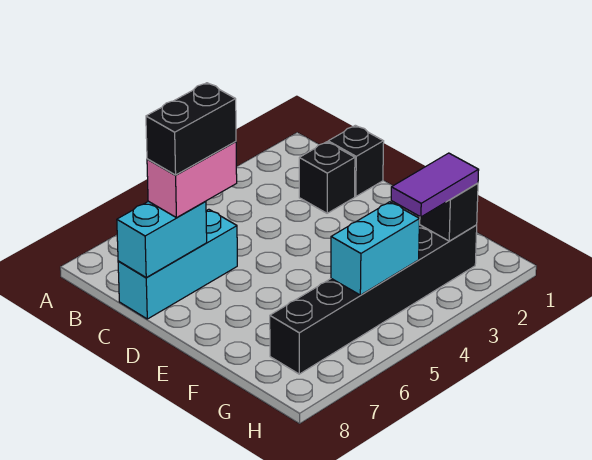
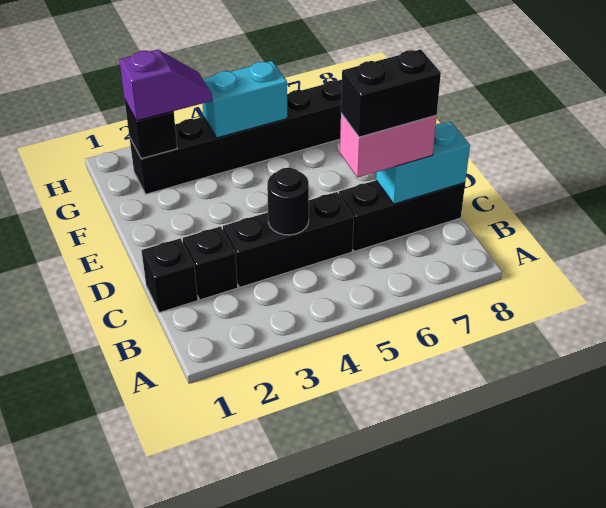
none -> black brick C3:C5 level 1
none -> black round brick C4 level 2
cyan brick C6:C8 level 1 -> black brick C6:C8 level 1
purple tile G2:G3 level 3 -> purple slope G2:G3 level 3 top 2

